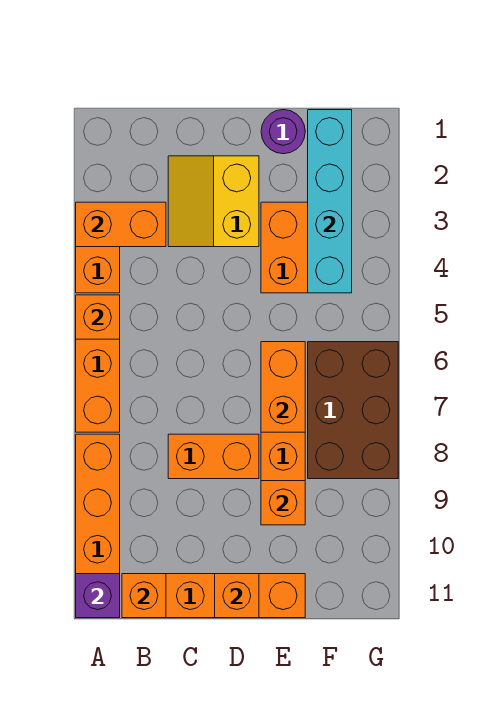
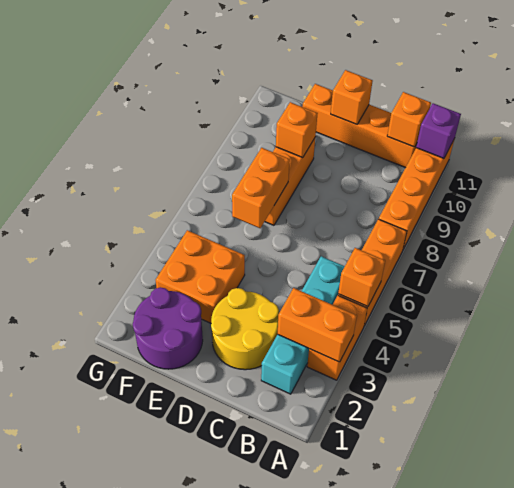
yellow slope C2:D3 level 1 top D -> yellow round brick C2:D3 level 1
orange brick C8:D8 level 1 -> none
purple round brick E1 level 1 -> purple round brick E1:F2 level 1
cyan brick F1:F4 level 2 -> cyan brick B2:B5 level 1
brown brick F6:G8 level 1 -> none

